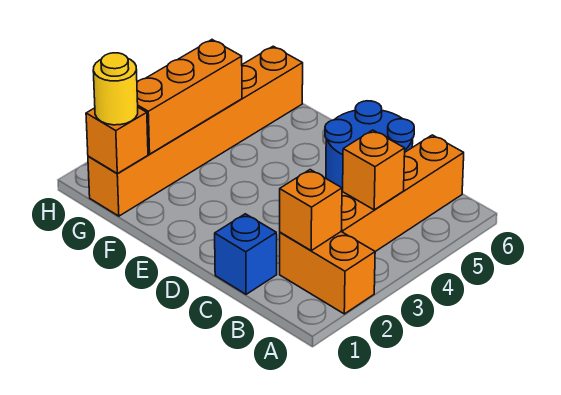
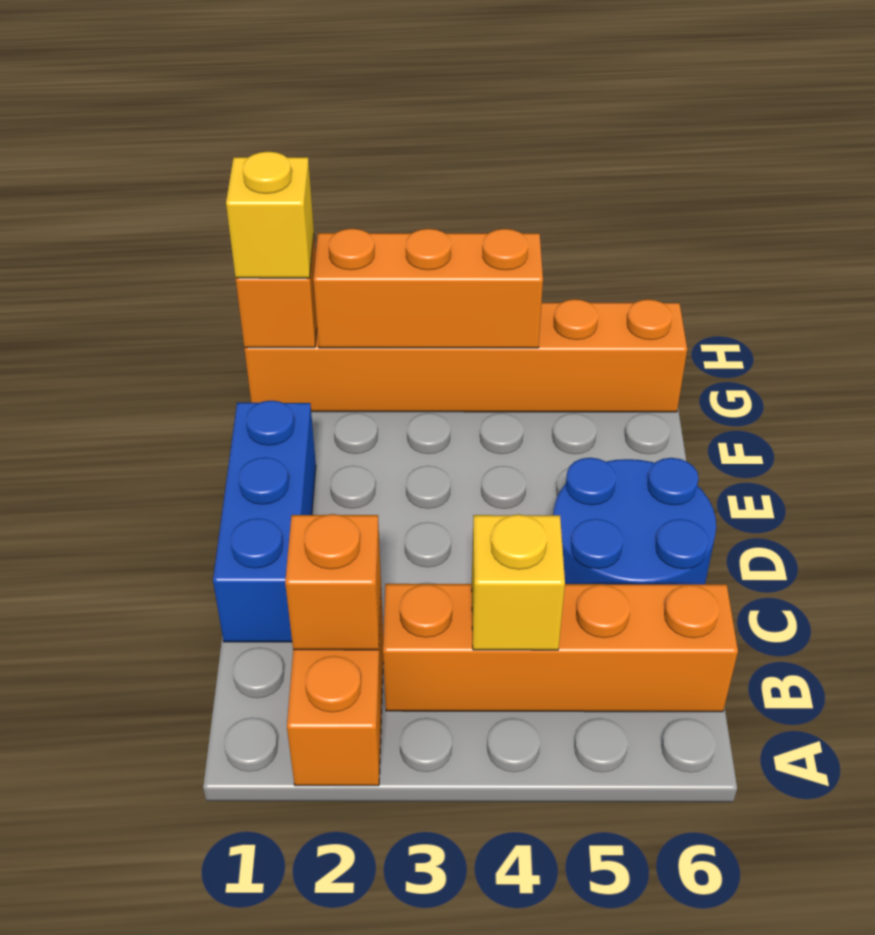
orange brick B4 level 2 -> yellow brick B4 level 2
blue brick C1 level 1 -> blue brick C1:E1 level 1
yellow round brick G1 level 3 -> yellow brick G1 level 3

